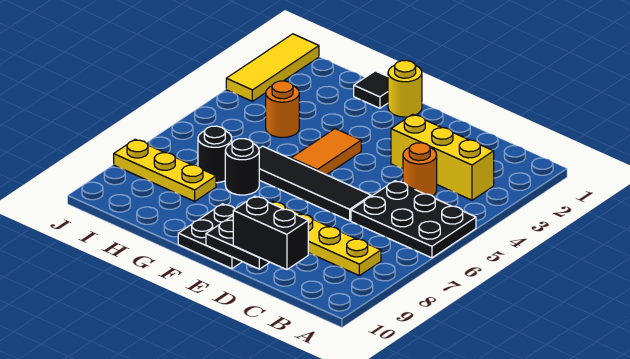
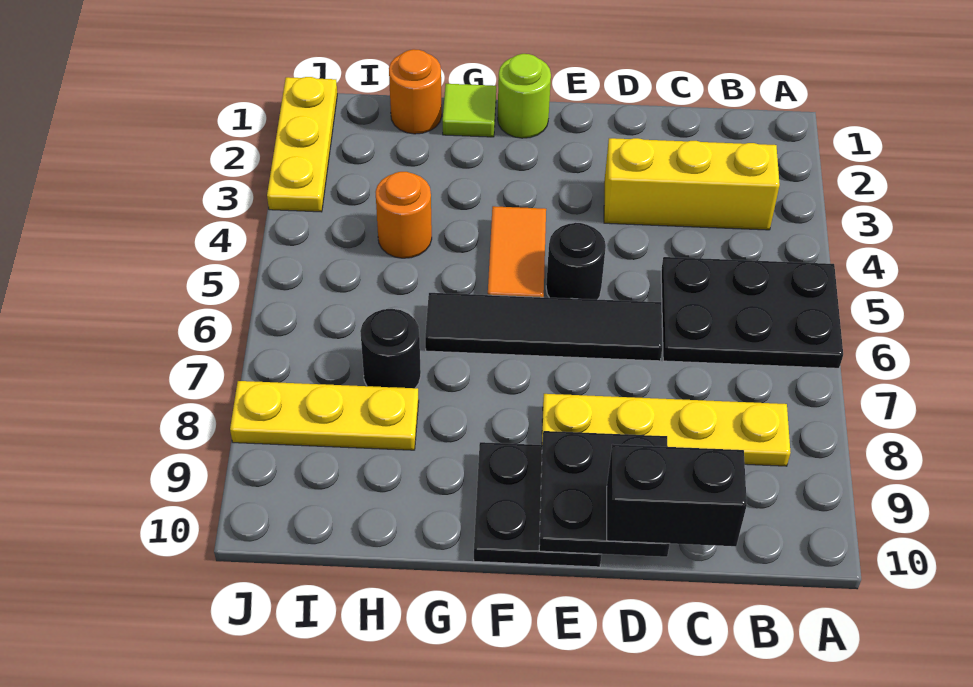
orange round brick C4 level 1 -> orange round brick H1 level 1
yellow round brick F1 level 1 -> lime round brick F1 level 1
black tile G1 level 1 -> lime tile G1 level 1
black round brick G7 level 1 -> black round brick E5 level 1
yellow tile J1:J3 level 1 -> yellow plate J1:J3 level 1

